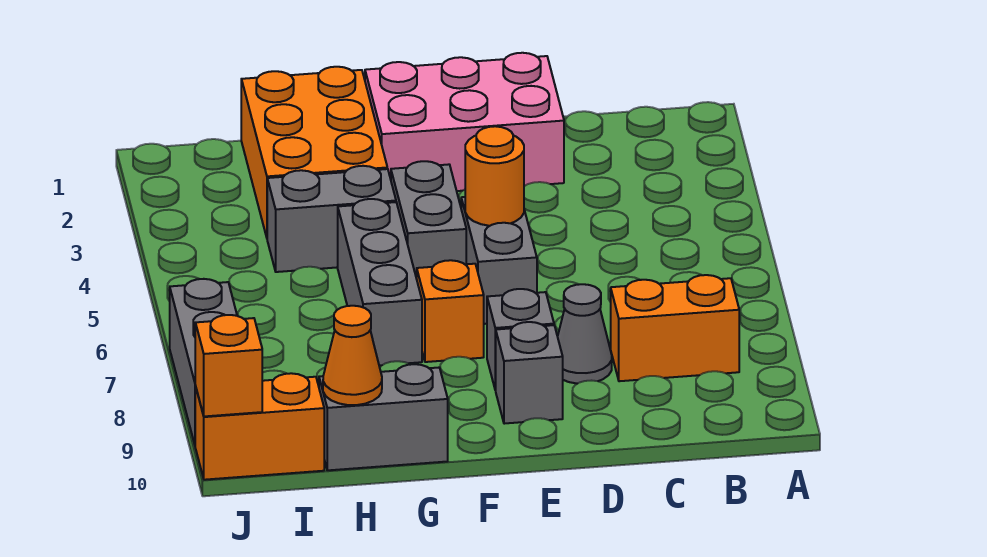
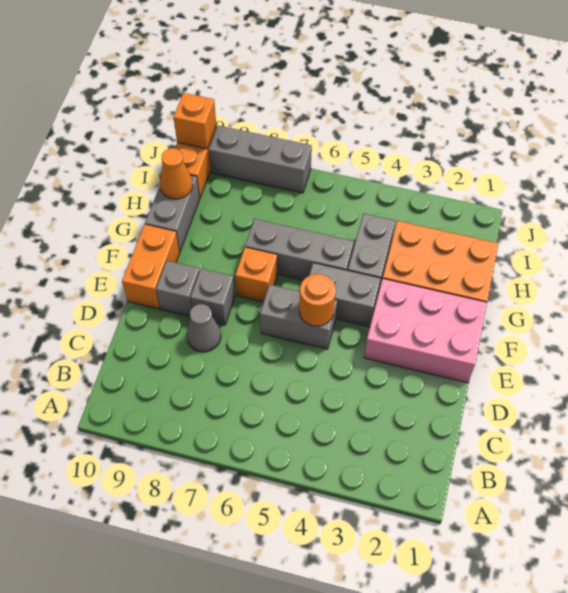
orange brick B8:C8 level 1 -> orange brick E10:F10 level 1
pink brick D1:F2 level 1 -> pink brick E1:F3 level 1

